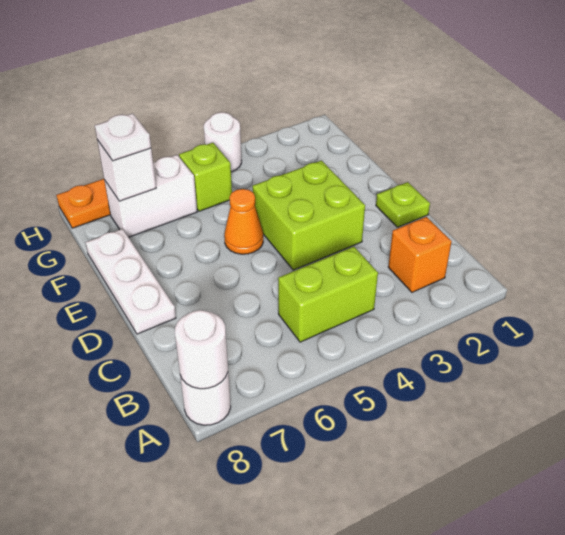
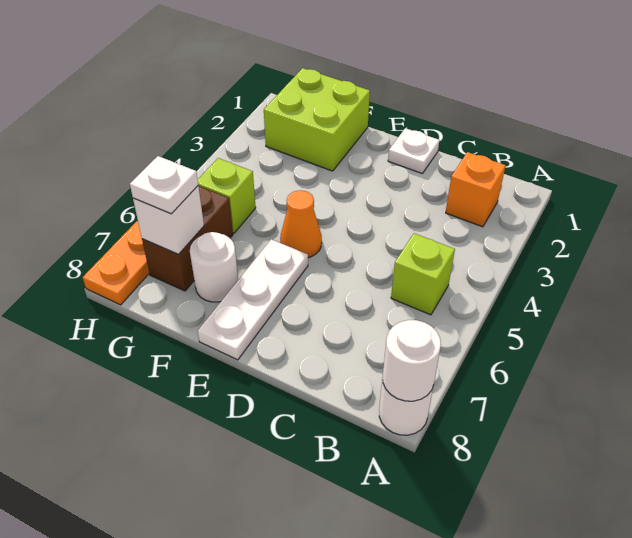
lime brick B4:B5 level 1 -> lime brick B5 level 1
lime plate D1 level 1 -> white plate D1 level 1
lime brick D3:E4 level 1 -> lime brick F1:G2 level 1
white plate D8:F8 level 1 -> white plate E6:E8 level 1
white brick G6:G7 level 1 -> brown brick G6:G7 level 1
white round brick H4 level 1 -> white round brick F7 level 1

